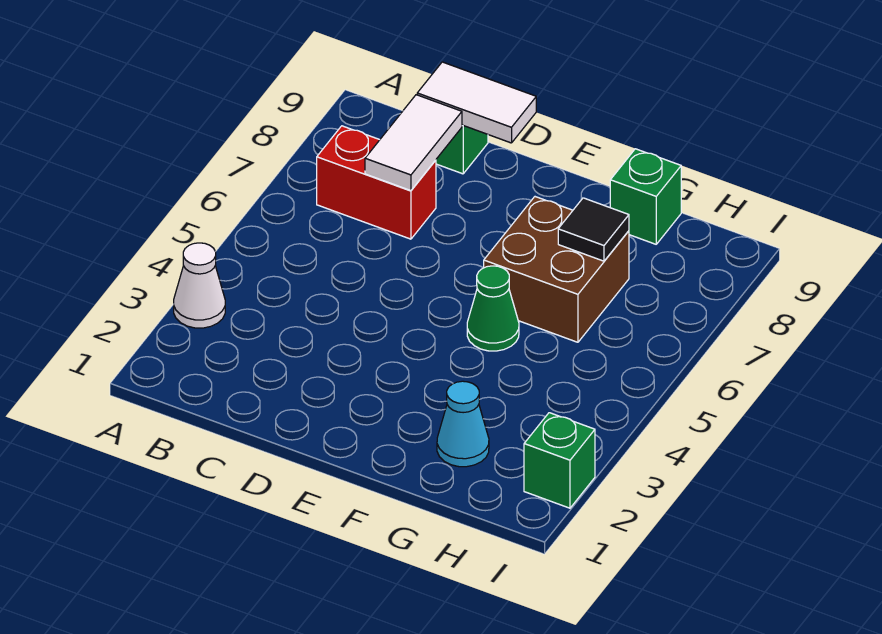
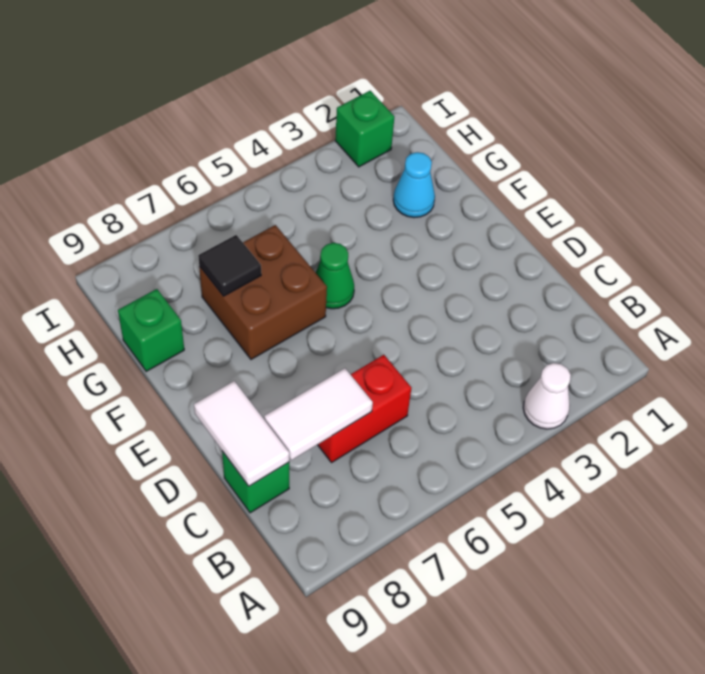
red brick B7:C7 level 1 -> red brick C6:C7 level 1

